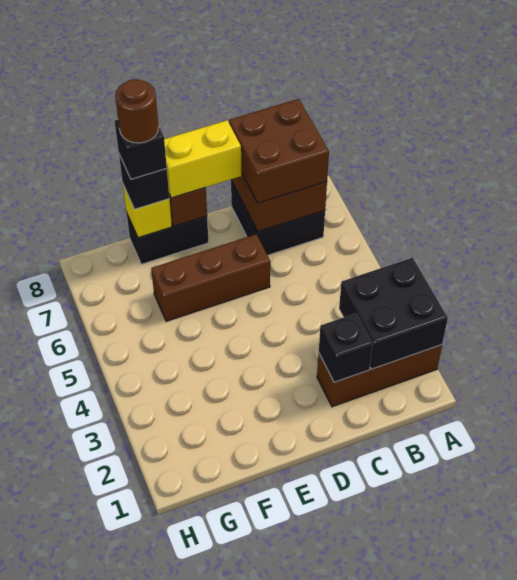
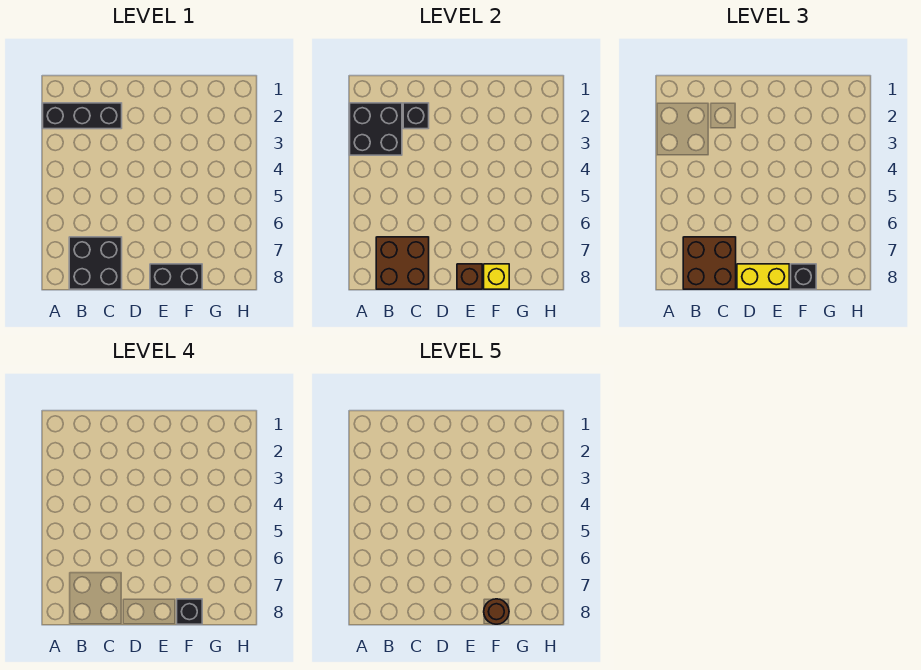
brown brick A2:C2 level 1 -> black brick A2:C2 level 1
brown brick D6:F6 level 1 -> none

